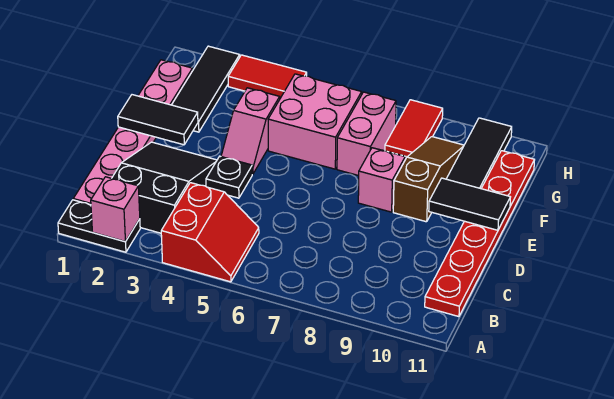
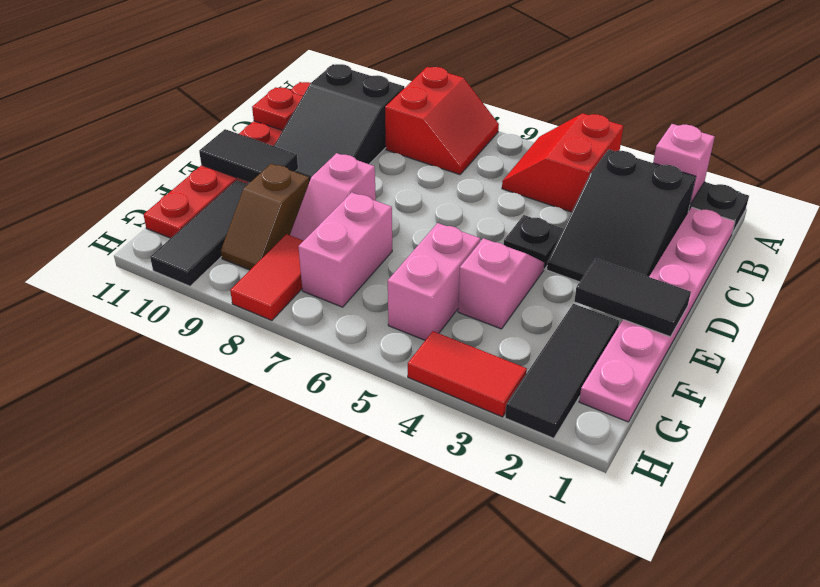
none -> red slope A7:B8 level 1 top 8
none -> black slope B9:D10 level 1 top B
none -> red plate C11 level 2
brown slope E9:G9 level 1 top E -> brown slope F9:G9 level 1 top F
pink brick F5:G6 level 1 -> pink brick F5:G5 level 1

